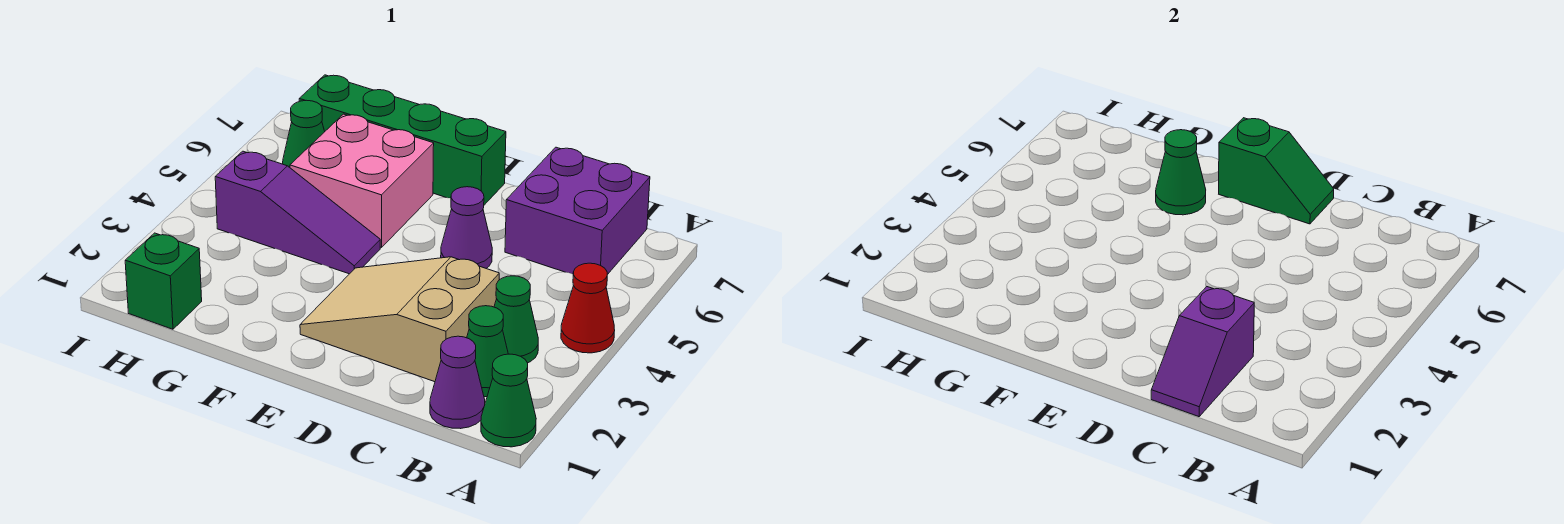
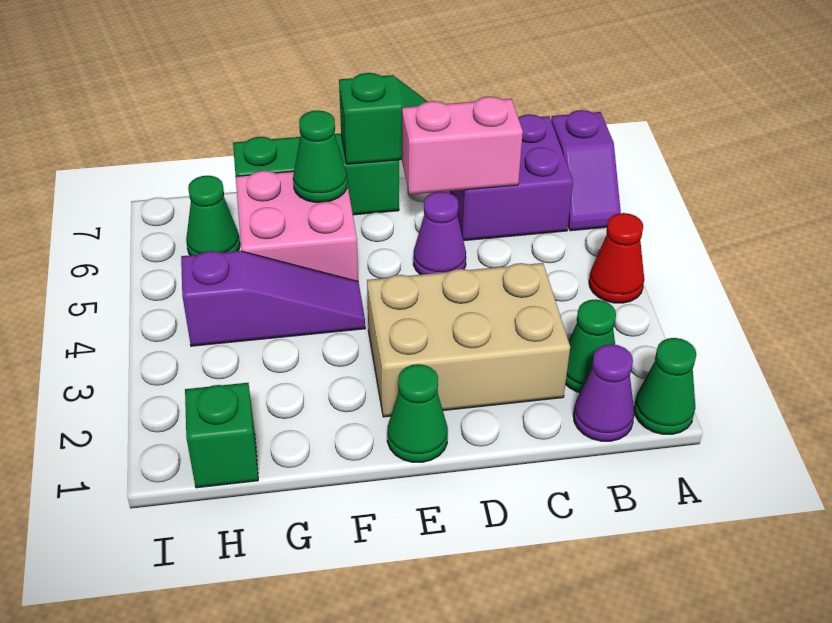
green cone B3 level 1 -> green cone E1 level 1
purple slope C1:C2 level 2 top 2 -> purple slope A6:A7 level 1 top 7
tan slope C2:E3 level 1 top C -> tan brick C2:E3 level 1
none -> pink brick C6:D6 level 2
green brick E7:H7 level 1 -> green brick E7:G7 level 1

